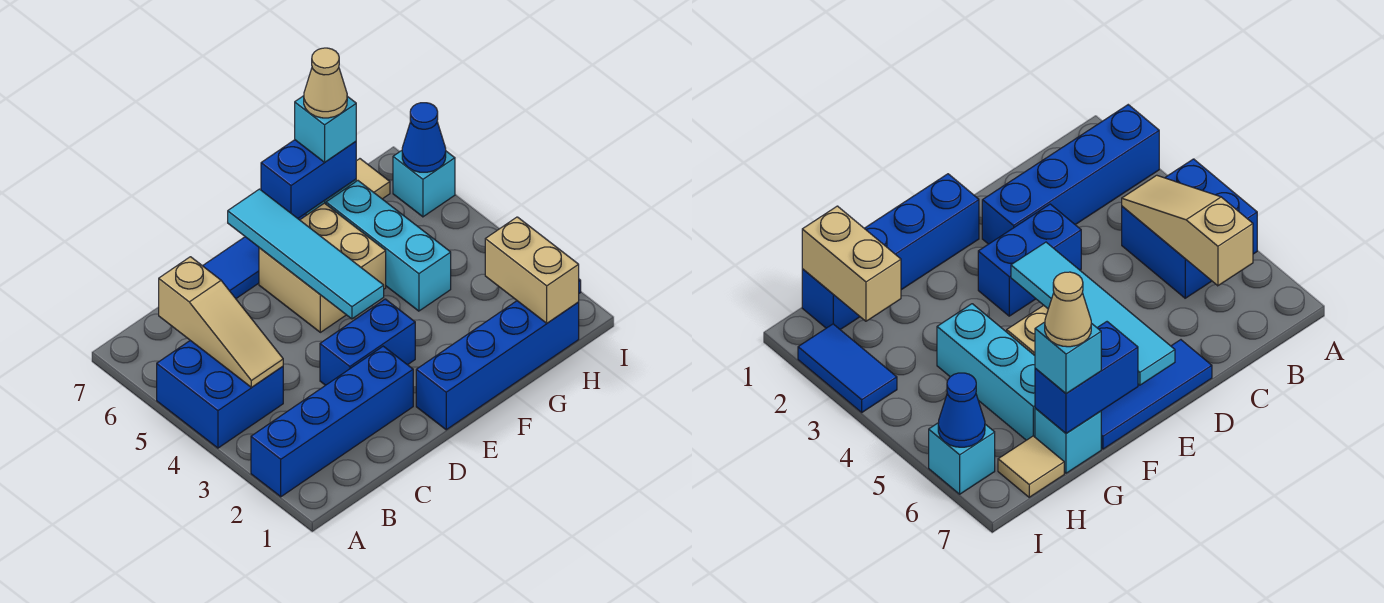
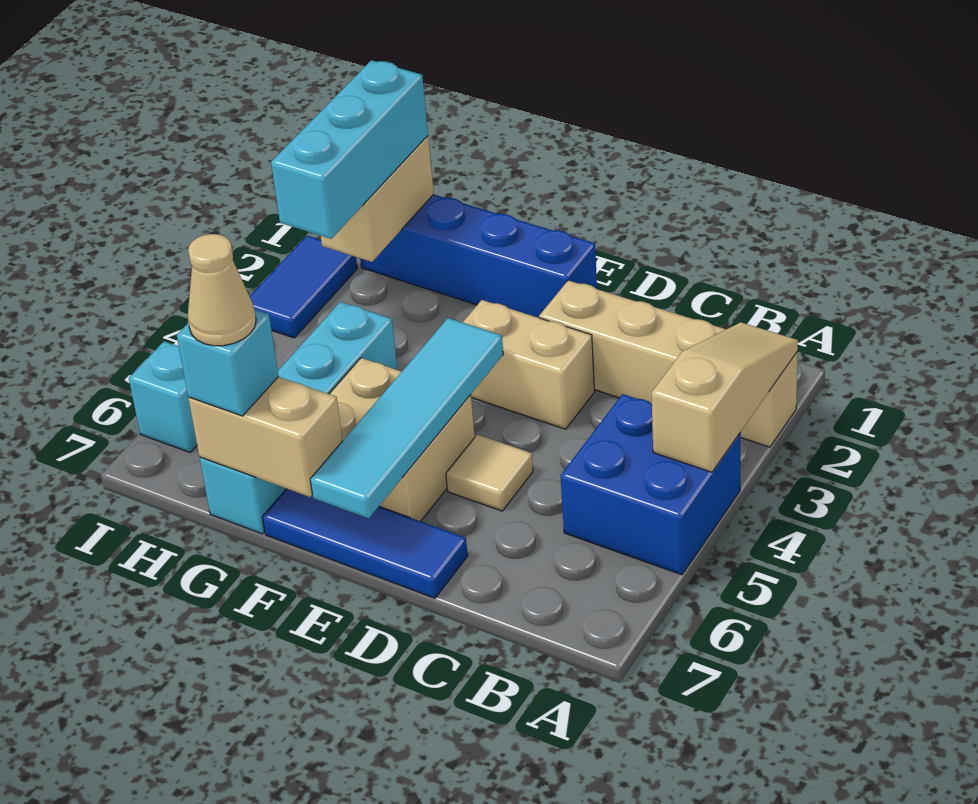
blue brick A2:D2 level 1 -> tan brick A2:D2 level 1
tan slope B4:B6 level 2 top 6 -> tan slope A2:A4 level 2 top 4
blue brick D3:E3 level 1 -> tan brick D3:E3 level 1
blue brick F7:G7 level 2 -> tan brick F7:G7 level 2
none -> cyan brick H1:H3 level 3
tan tile H7 level 1 -> tan tile D5 level 1
blue cone I6 level 2 -> none

